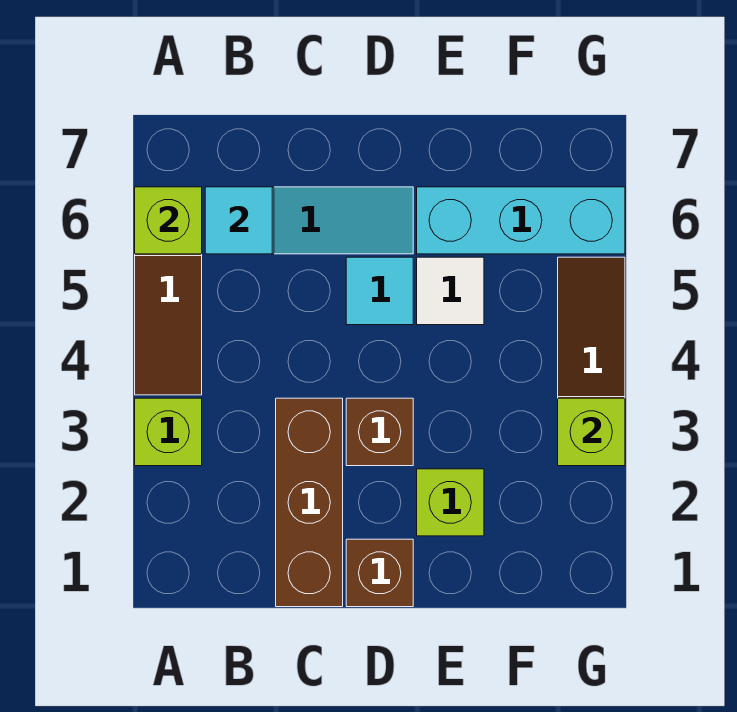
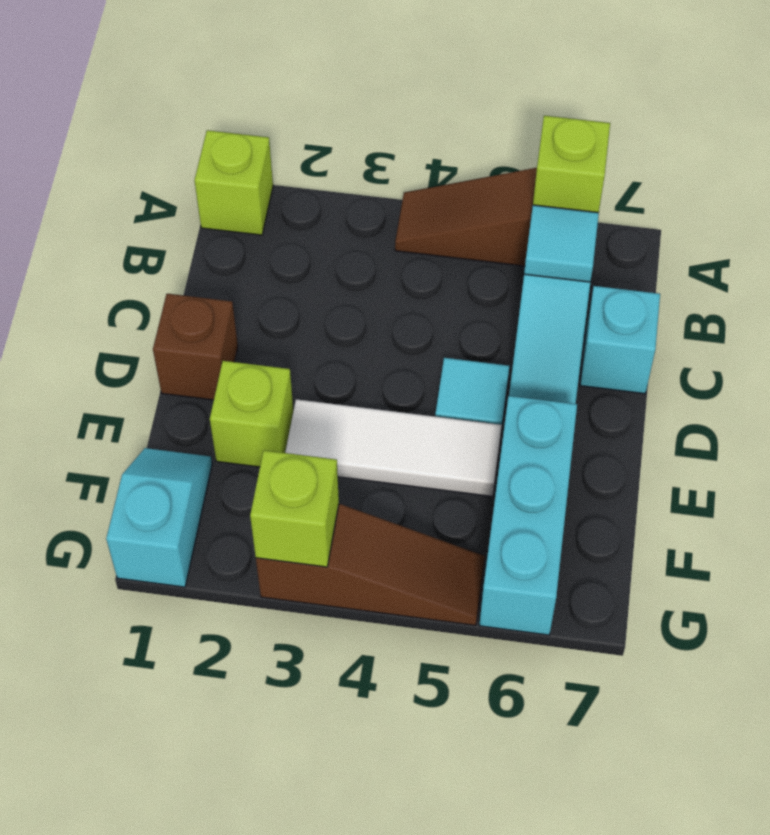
lime brick A3 level 1 -> lime brick A1 level 1
brown brick C1:C3 level 1 -> none
none -> cyan brick C7 level 1
brown brick D3 level 1 -> none
white tile E5 level 1 -> white tile E3:E5 level 1
none -> cyan slope F1:G1 level 1 top G

